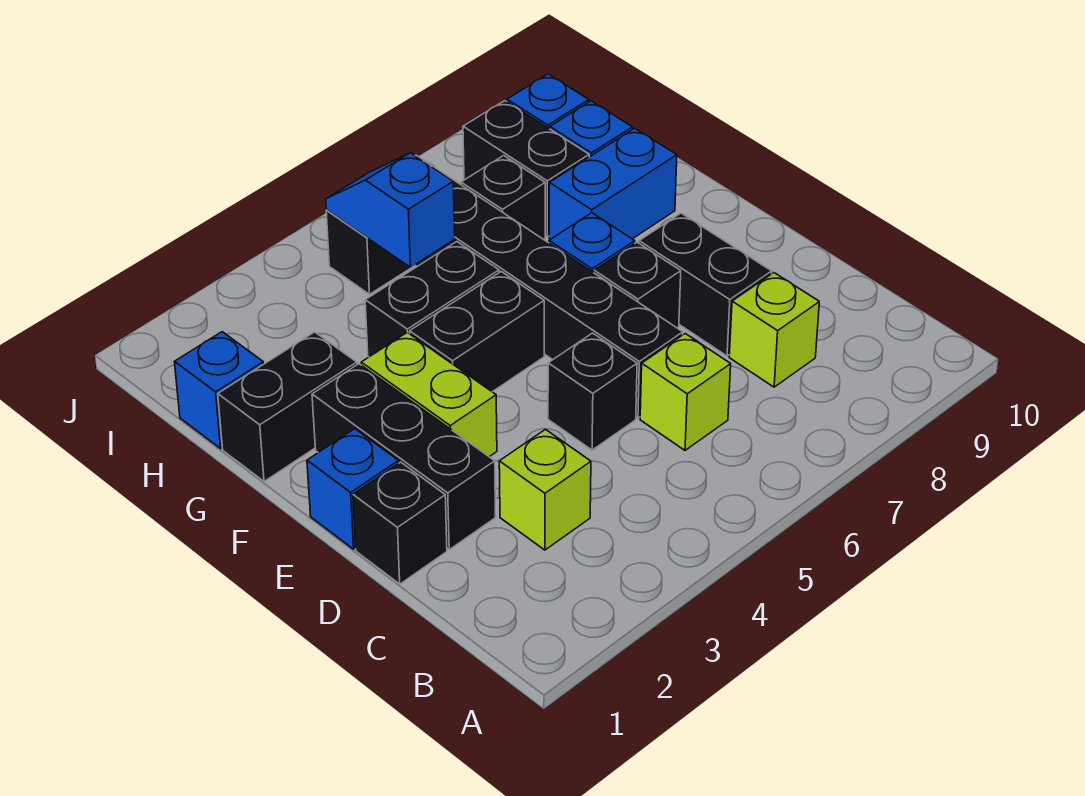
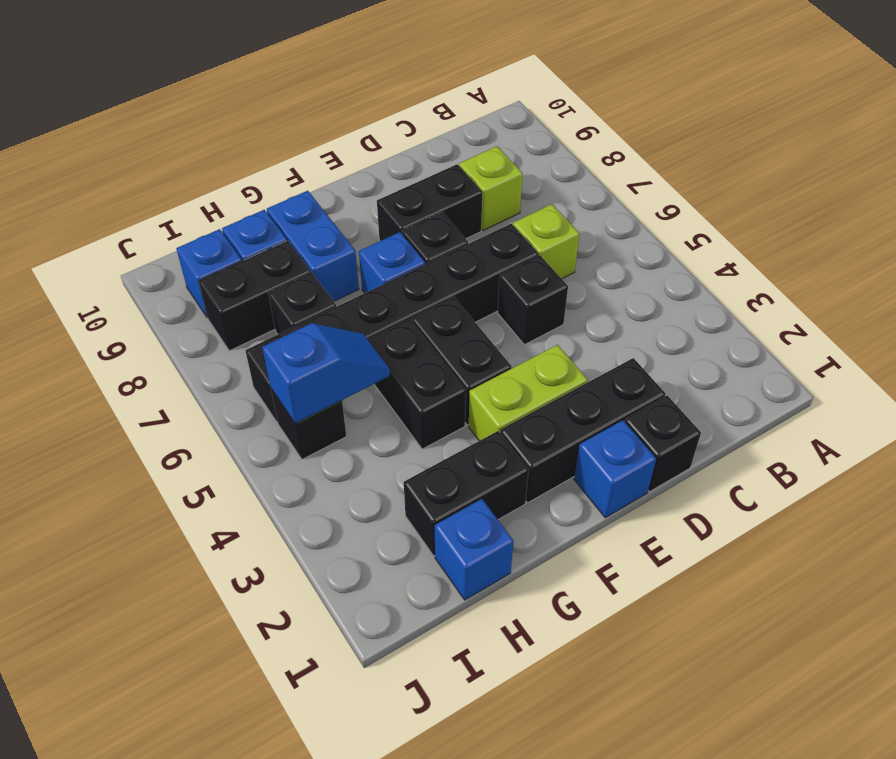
lime brick C3 level 1 -> none
black brick G1:G2 level 1 -> black brick G2:H2 level 1
blue slope H5:I5 level 2 top H -> blue slope H5:I5 level 2 top I

